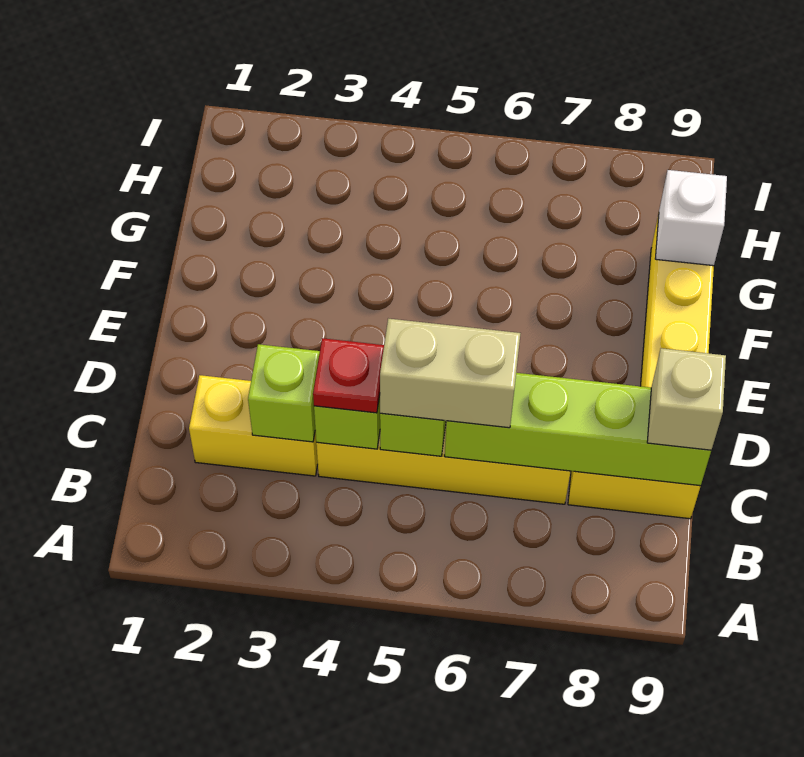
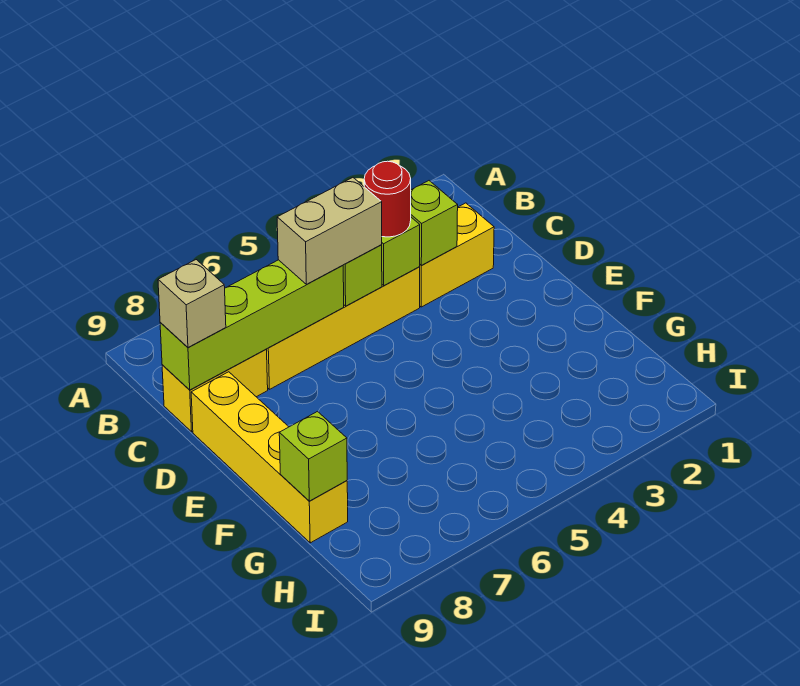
red plate C4 level 3 -> red round brick C4 level 3
white brick G9 level 2 -> lime brick G9 level 2

